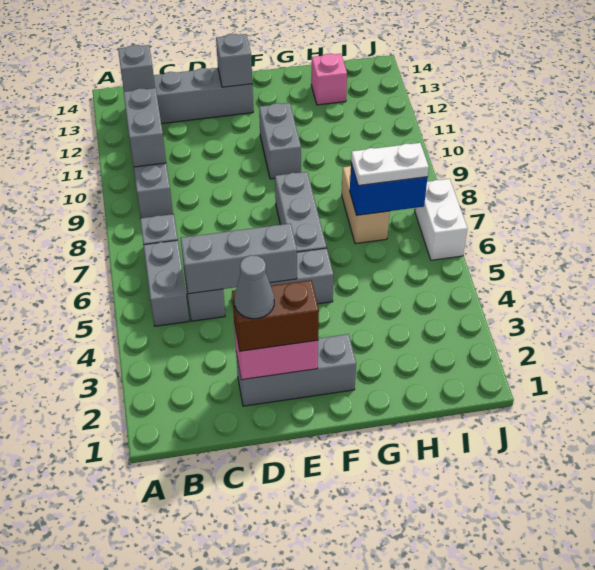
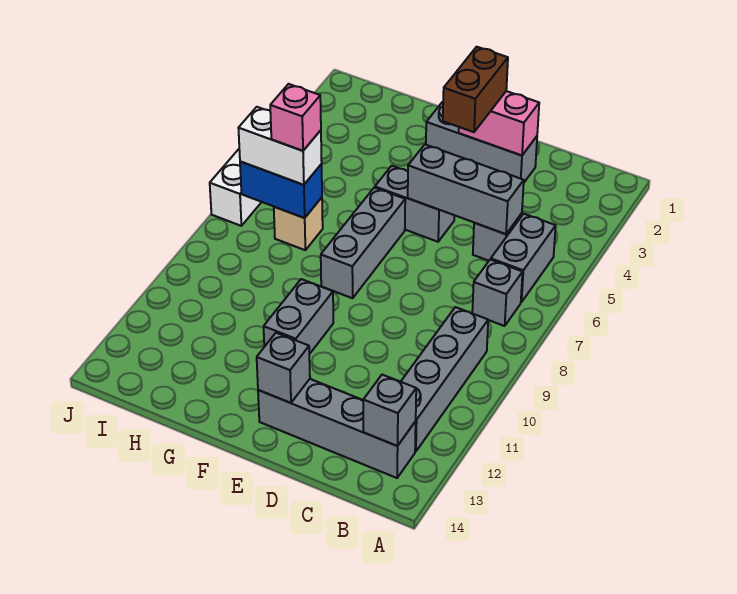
grey brick B10:B11 level 2 -> none
brown brick D2:E2 level 3 -> brown brick E2:E3 level 3
grey cone D2 level 4 -> none
tan brick H7:H8 level 1 -> tan brick H7 level 1
white plate H7:I7 level 3 -> white brick H7:I7 level 3
pink brick H13 level 1 -> pink brick H7 level 4

